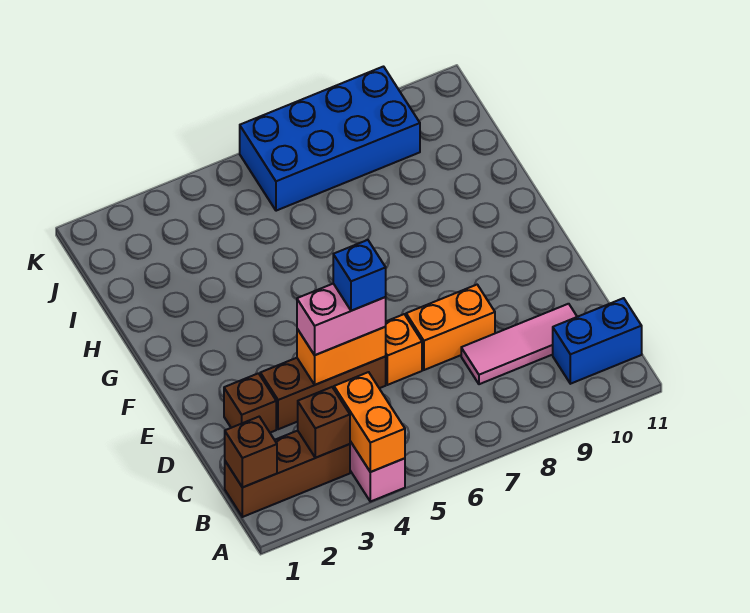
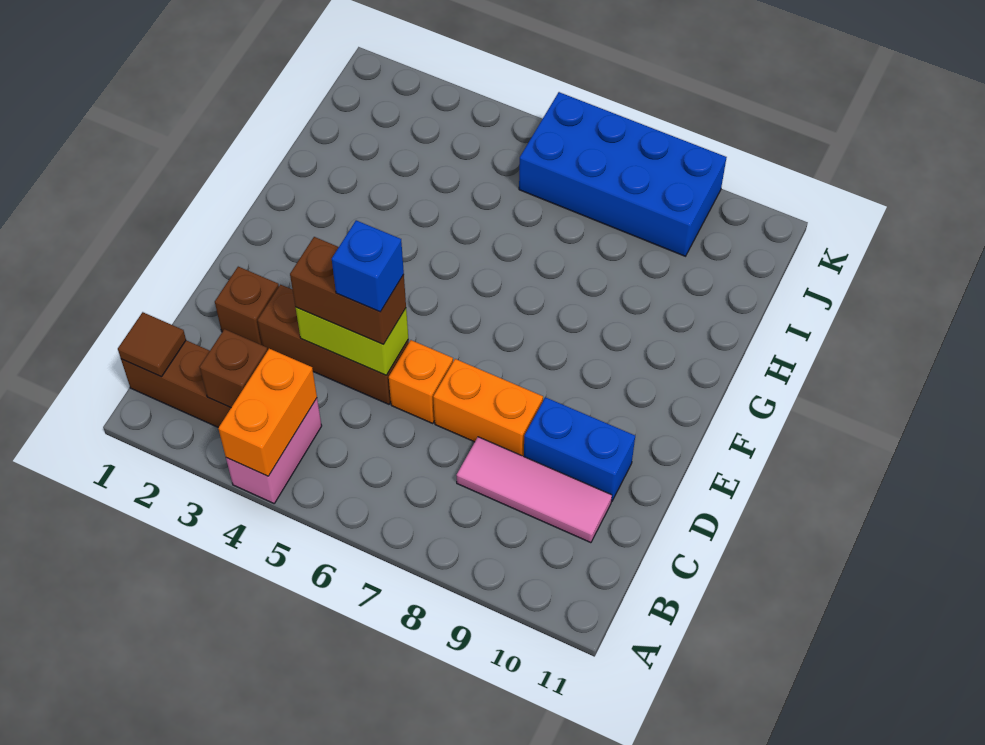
brown brick B1 level 2 -> brown tile B1 level 2
blue brick B10:B11 level 1 -> blue brick D9:D10 level 1
orange brick D4:D5 level 2 -> lime brick D4:D5 level 2
pink brick D4:D5 level 3 -> brown brick D4:D5 level 3

